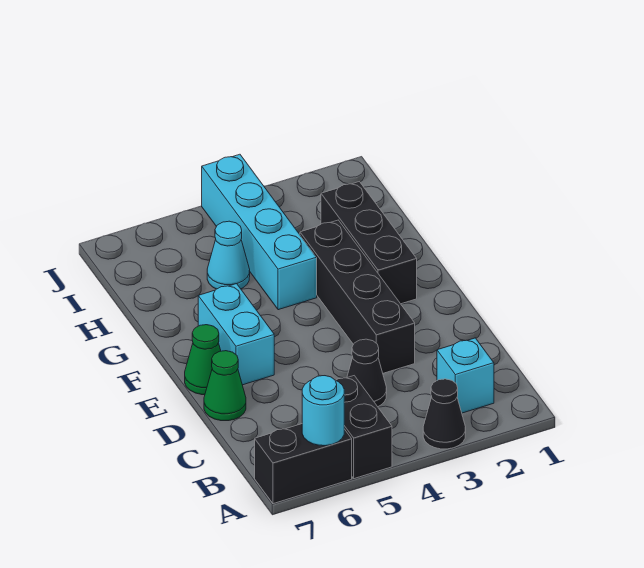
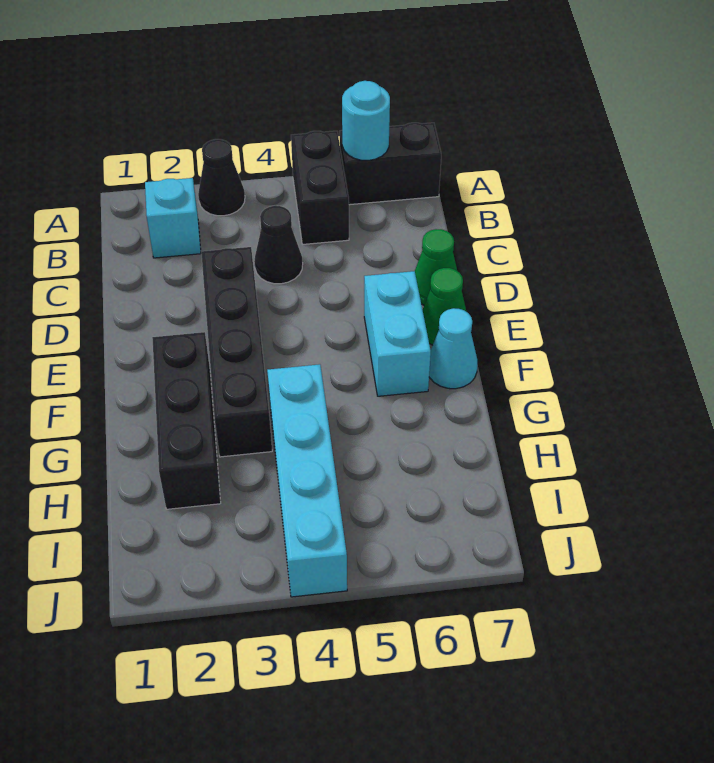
cyan cone H5 level 1 -> cyan cone F7 level 1

